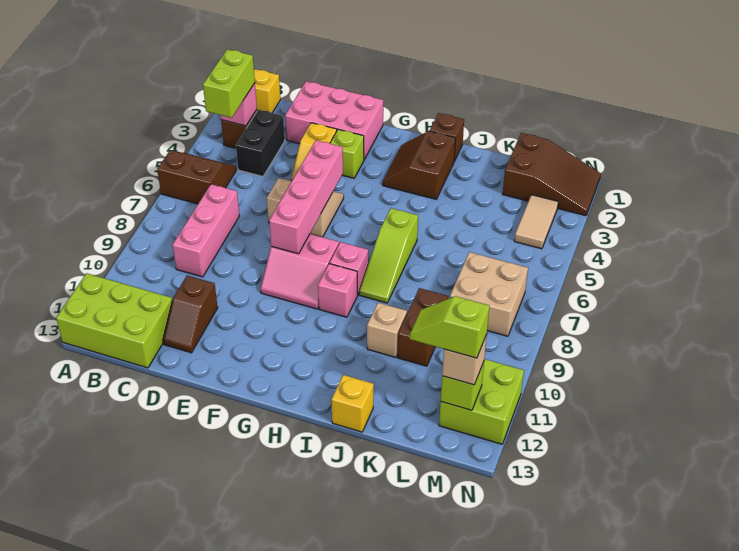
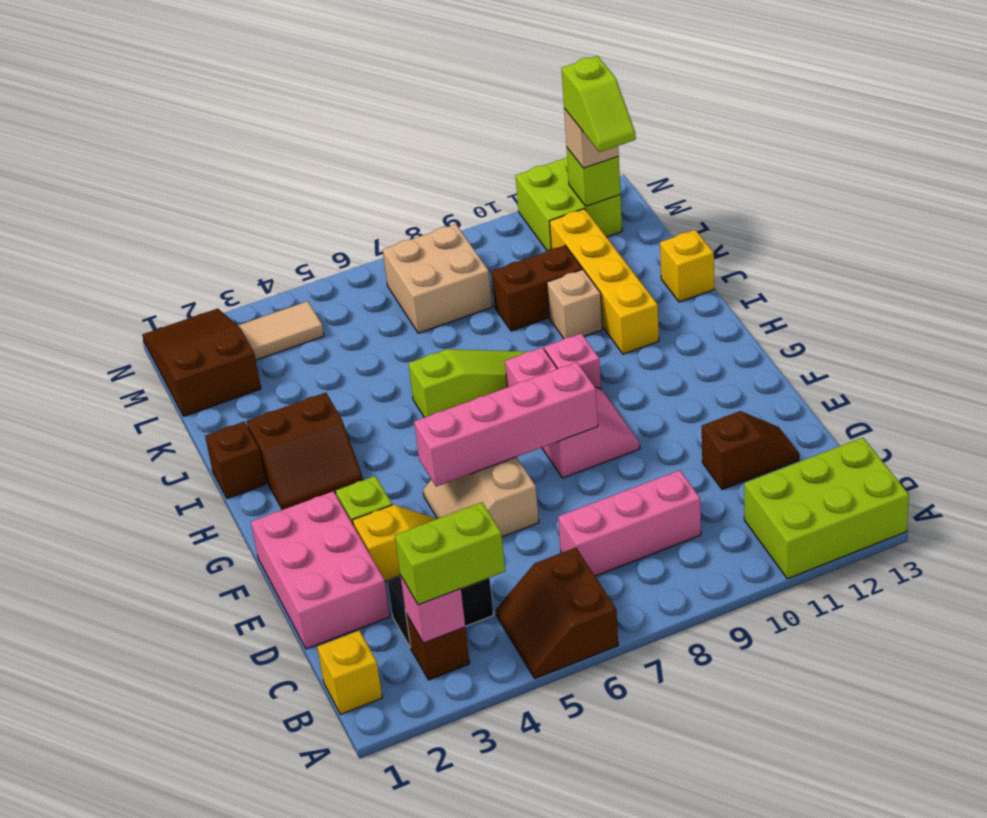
lime brick A12:C13 level 1 -> lime brick A11:B13 level 1
none -> yellow brick I11:L11 level 1

